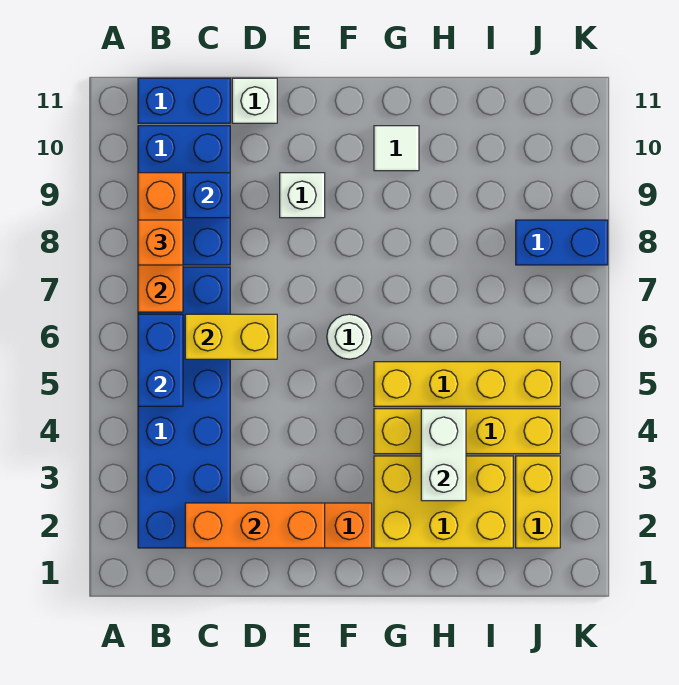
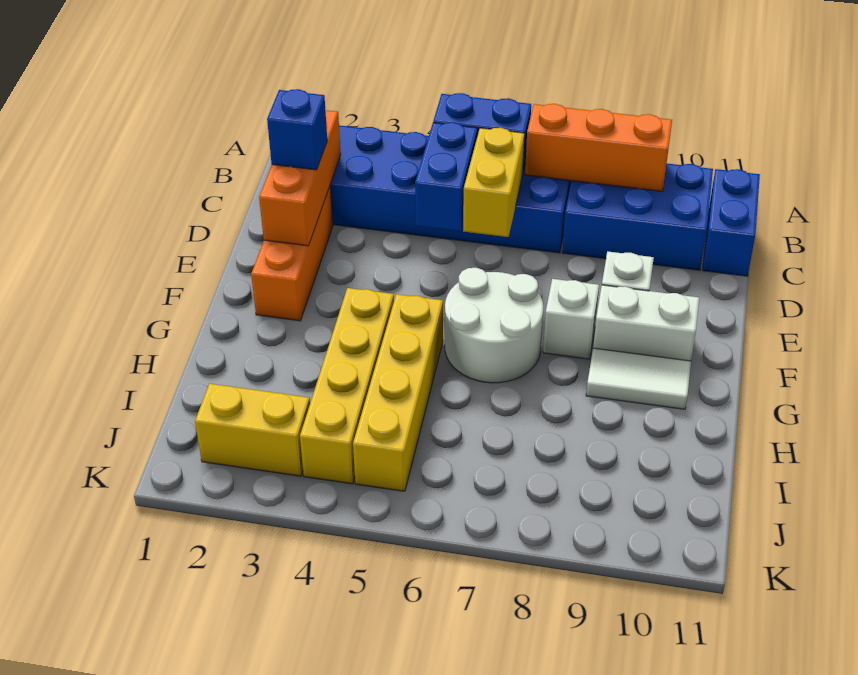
orange brick B8 level 3 -> none
blue brick C9 level 2 -> blue brick D2 level 3
white brick D11 level 1 -> white brick F8 level 1
white round brick F6 level 1 -> white round brick F6:G7 level 1
yellow brick G2:I3 level 1 -> none
white tile G10 level 1 -> white tile G9:G10 level 1
white brick H3:H4 level 2 -> white brick F9:F10 level 1
blue brick J8:K8 level 1 -> blue brick C5:D5 level 2

